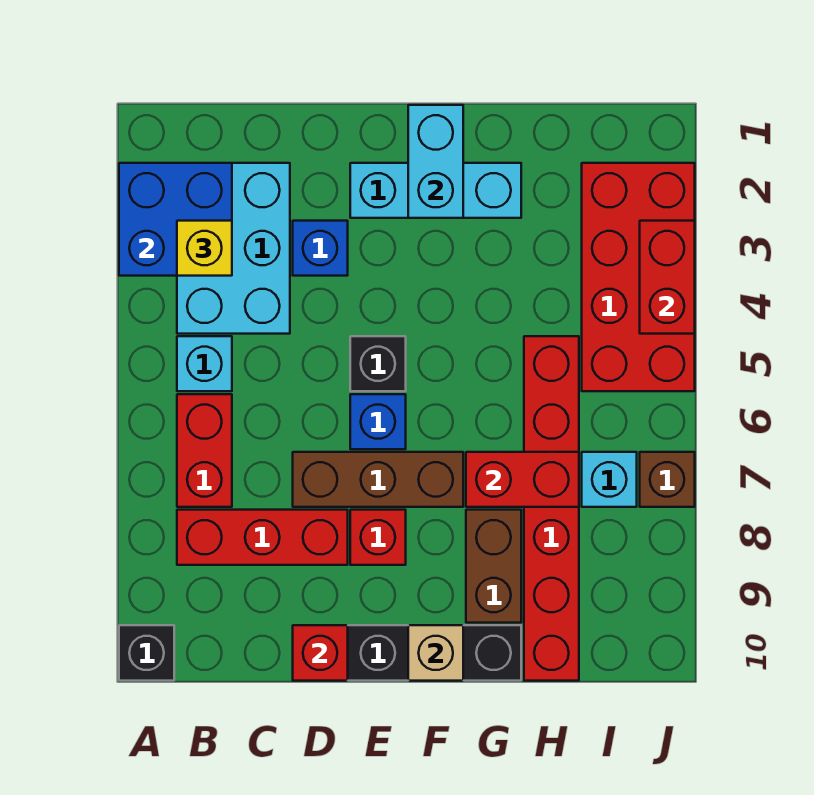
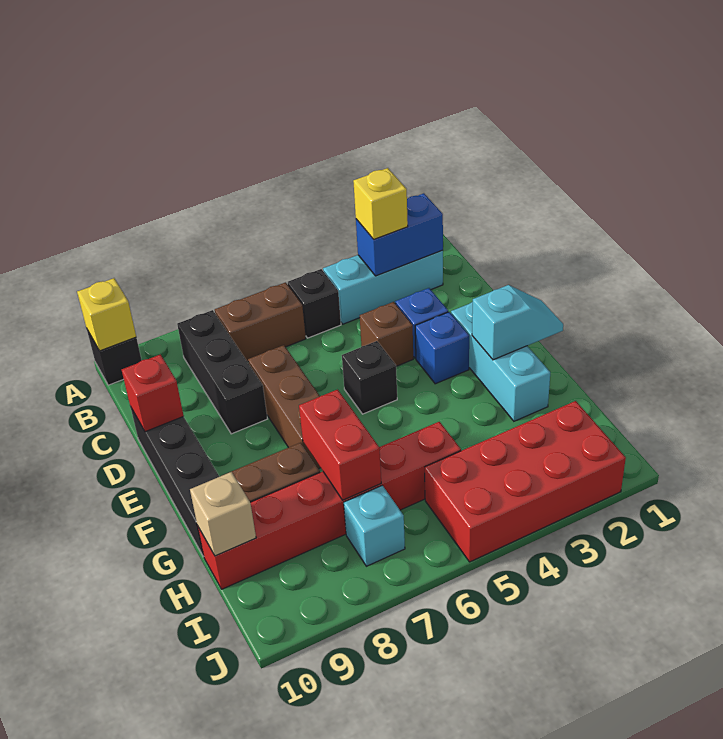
blue brick A2:B3 level 2 -> blue brick B2:B3 level 2
none -> yellow brick A10 level 2
cyan brick B2:C4 level 1 -> cyan brick B2:B4 level 1
cyan brick B5 level 1 -> black brick B5 level 1
red brick B6:B7 level 1 -> brown brick B6:B7 level 1
red brick B8:D8 level 1 -> black brick B8:D8 level 1
blue brick E6 level 1 -> blue brick E3 level 1
red brick E8 level 1 -> none
cyan brick F1:F2 level 2 -> cyan slope F1:F2 level 2 top 2
tan brick F10 level 2 -> tan brick H10 level 2
red brick J3:J4 level 2 -> none
brown brick J7 level 1 -> brown brick D4 level 1

